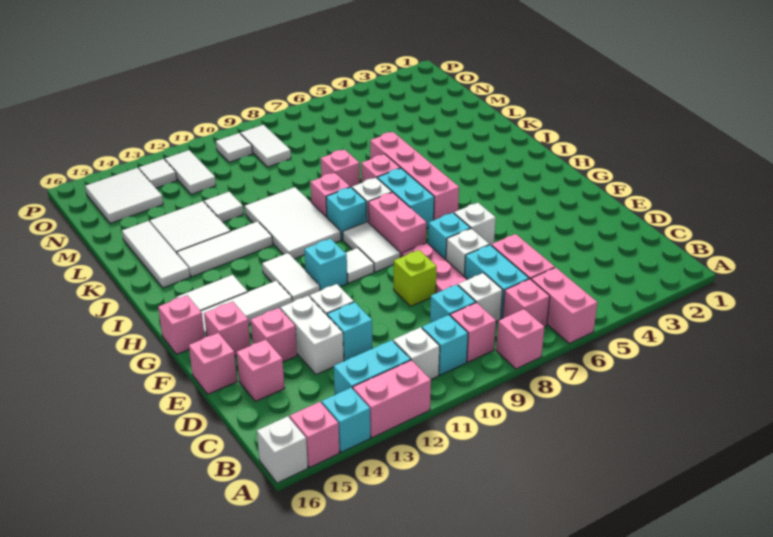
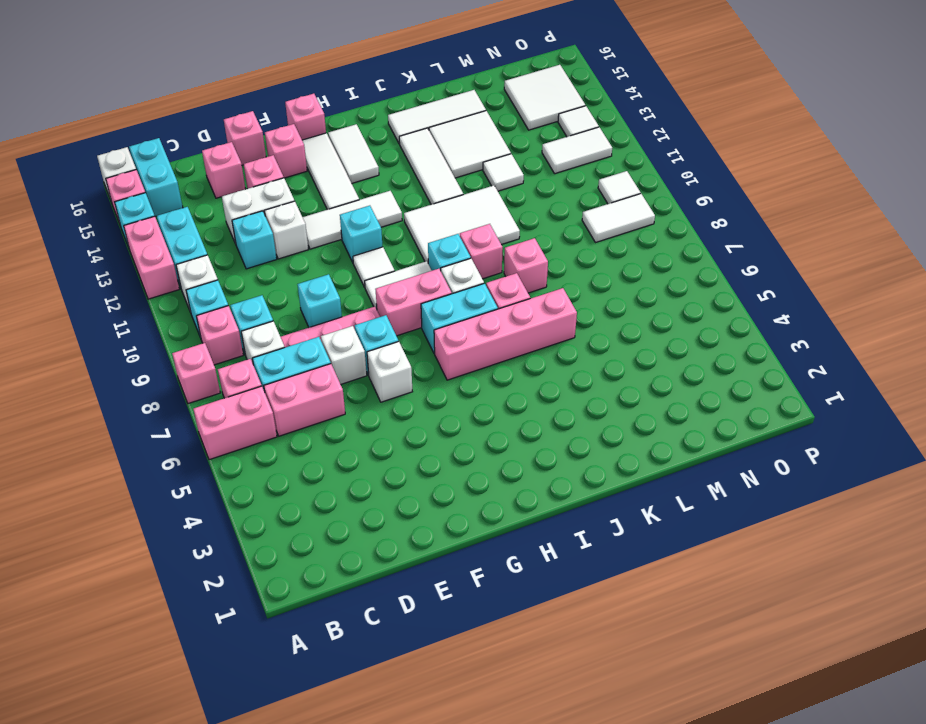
none -> cyan brick B15:B16 level 1
lime brick E9 level 1 -> cyan brick E9 level 1
white tile G12:H12 level 1 -> white tile F12:H12 level 1

